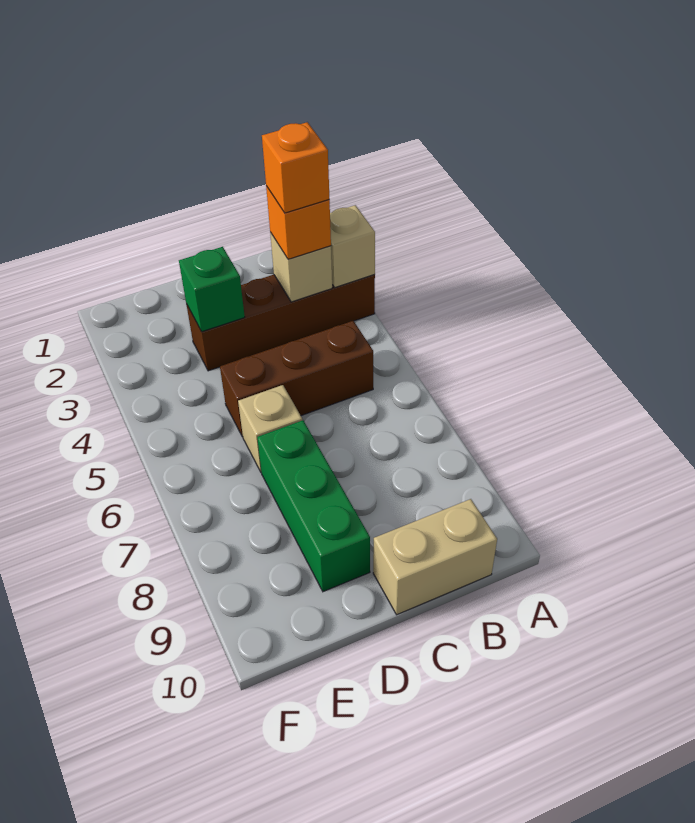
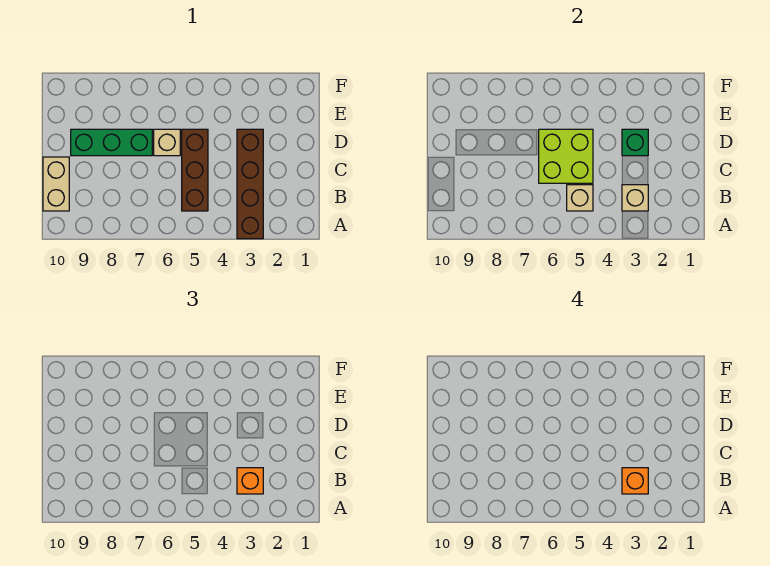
tan brick A3 level 2 -> tan brick B5 level 2
none -> lime brick C5:D6 level 2

